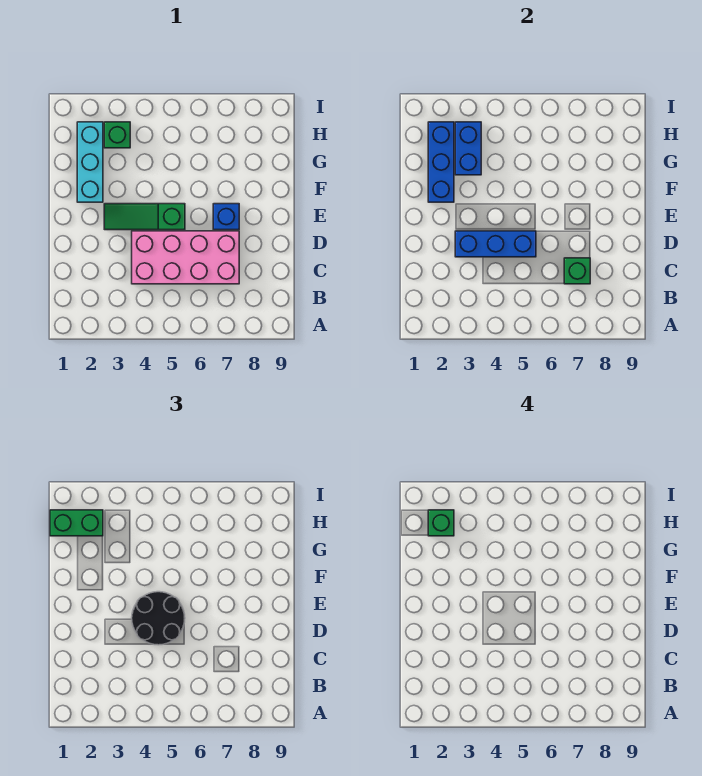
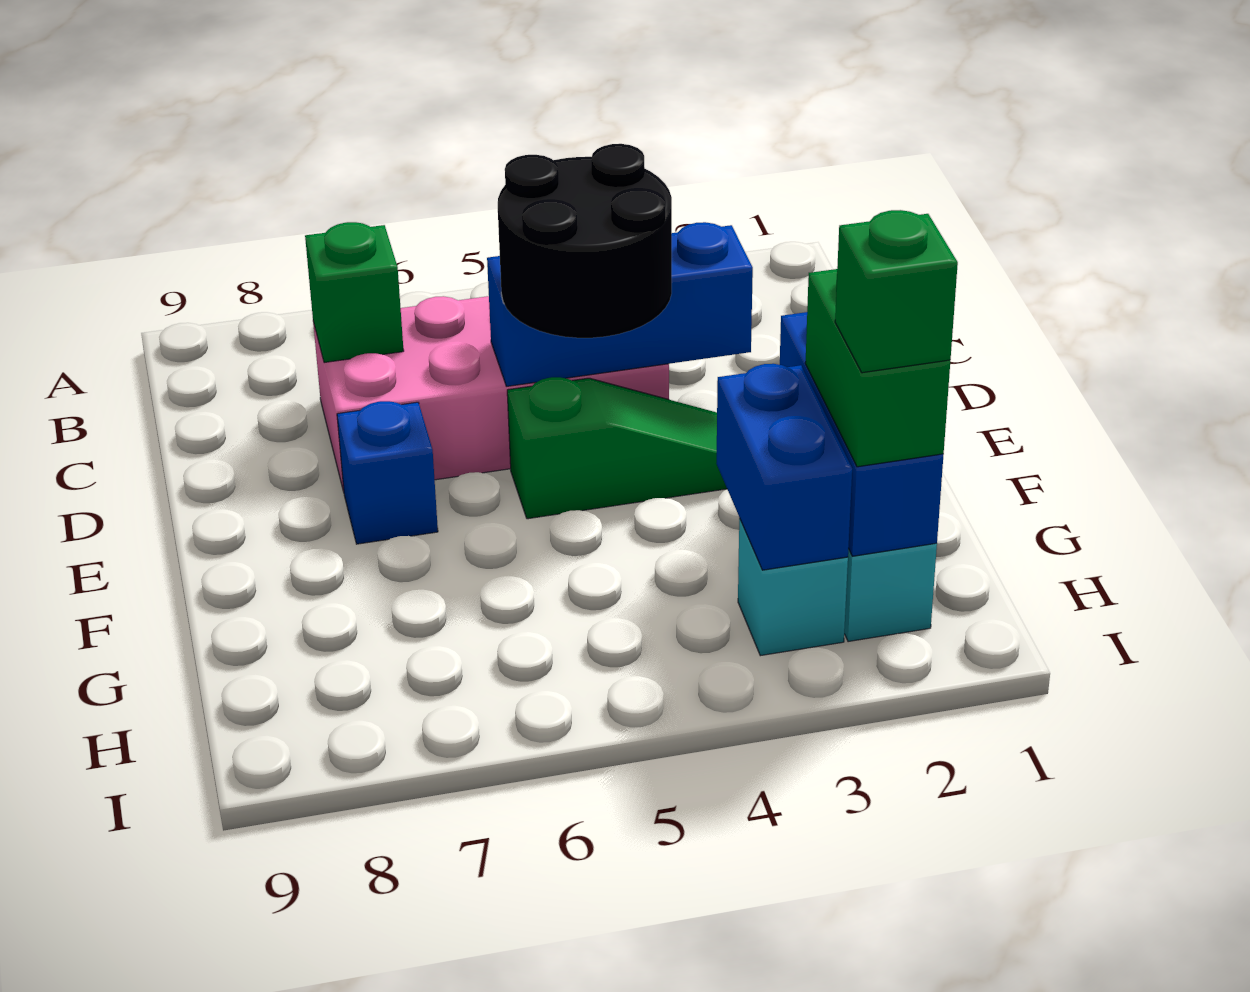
green brick H1:H2 level 3 -> green brick G2:H2 level 3
green brick H3 level 1 -> cyan brick H3 level 1

